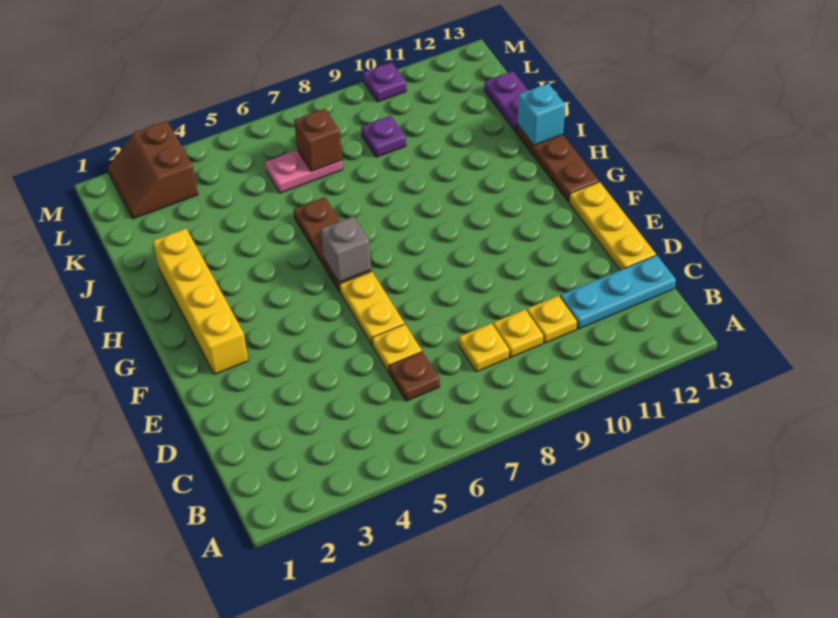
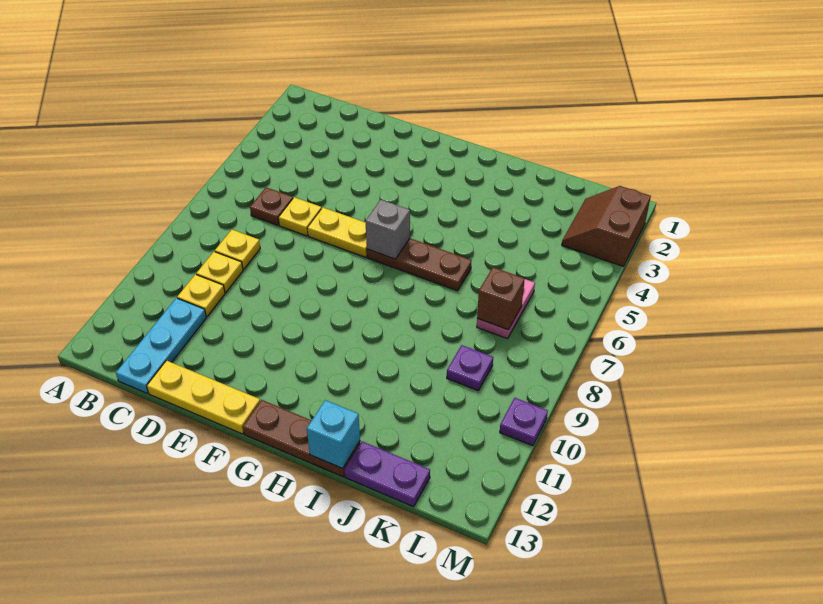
yellow brick F2:I2 level 1 -> none
brown slope L2:M3 level 1 top 3 -> brown slope L2:M3 level 1 top M

